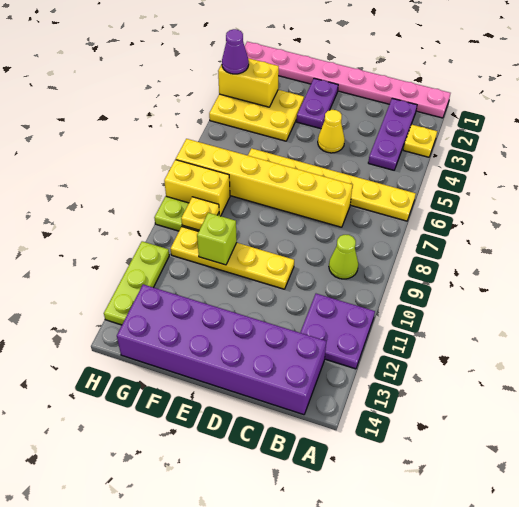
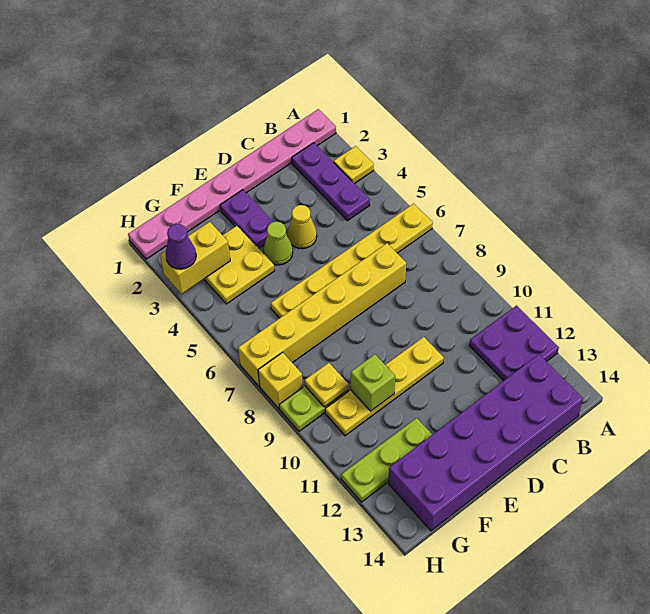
lime cone B9 level 1 -> lime cone E4 level 1
yellow plate F3:H4 level 1 -> yellow plate F3:G4 level 1
yellow brick G8:H8 level 1 -> yellow brick H8 level 1
lime plate H11:H13 level 1 -> lime plate F12:H12 level 1

